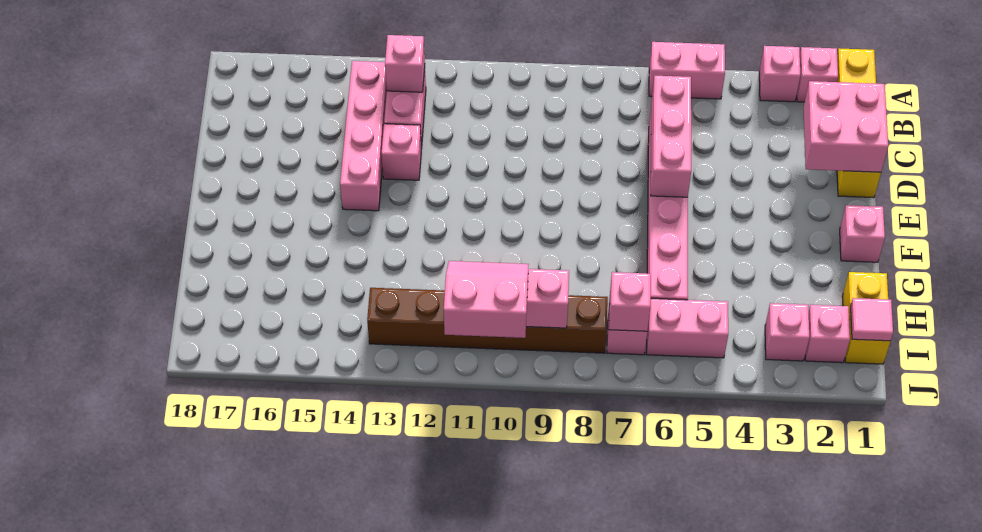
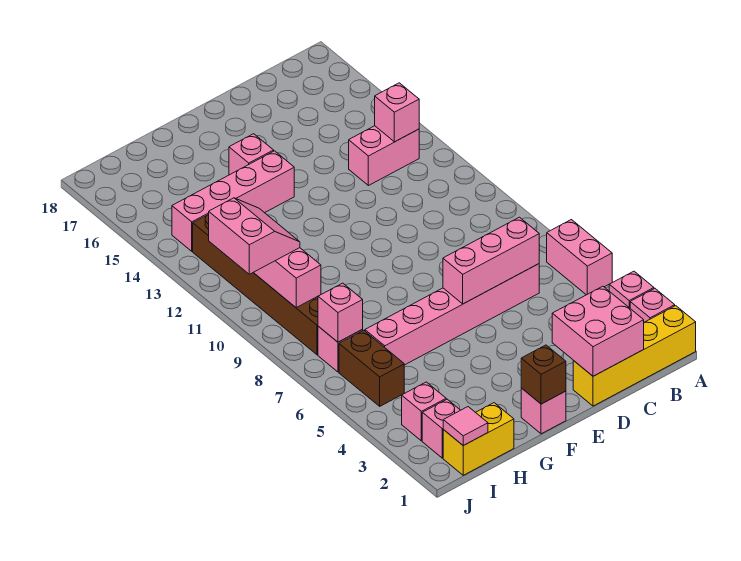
pink brick B14:E14 level 1 -> pink brick F14:I14 level 1
pink brick D13 level 1 -> pink brick F15 level 1
none -> brown brick F1 level 2
pink brick I5:I6 level 1 -> brown brick I5:I6 level 1

